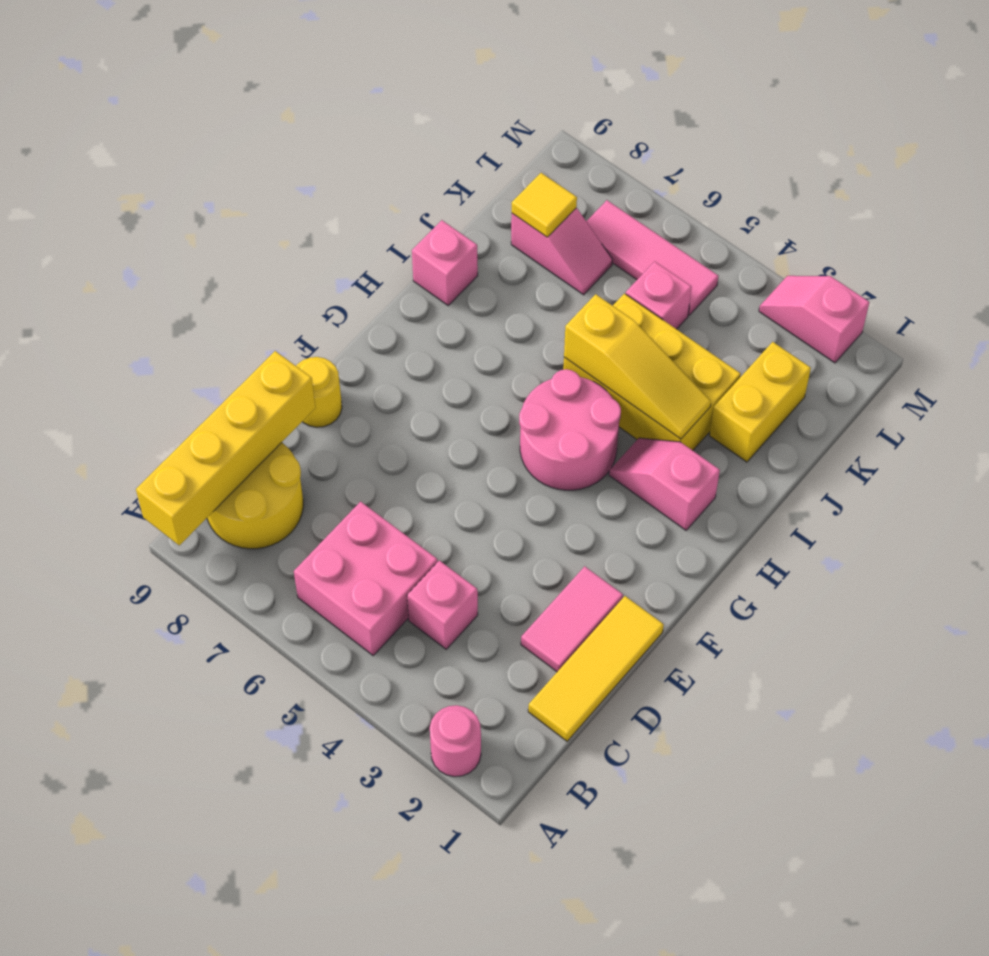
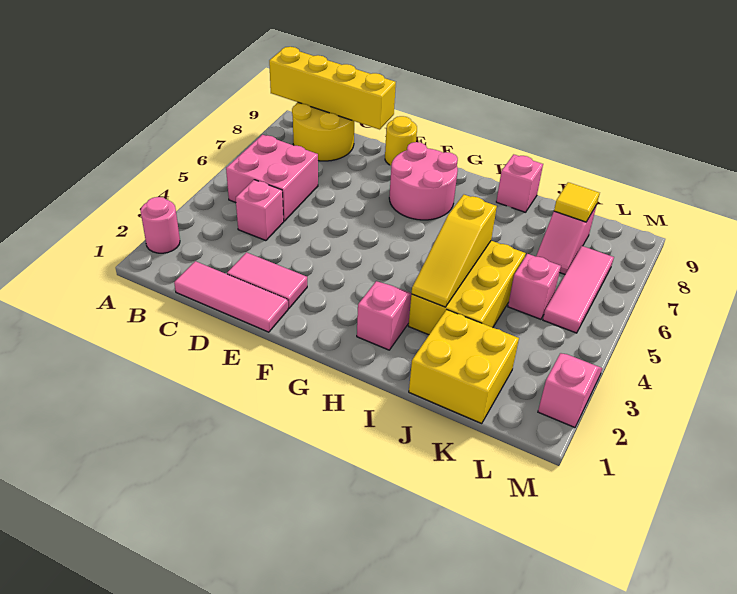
yellow tile C1:E1 level 1 -> pink tile C1:E1 level 1
pink round brick G4:H5 level 1 -> pink round brick F7:G8 level 1
yellow brick J2:K2 level 1 -> yellow brick J1:K2 level 1

